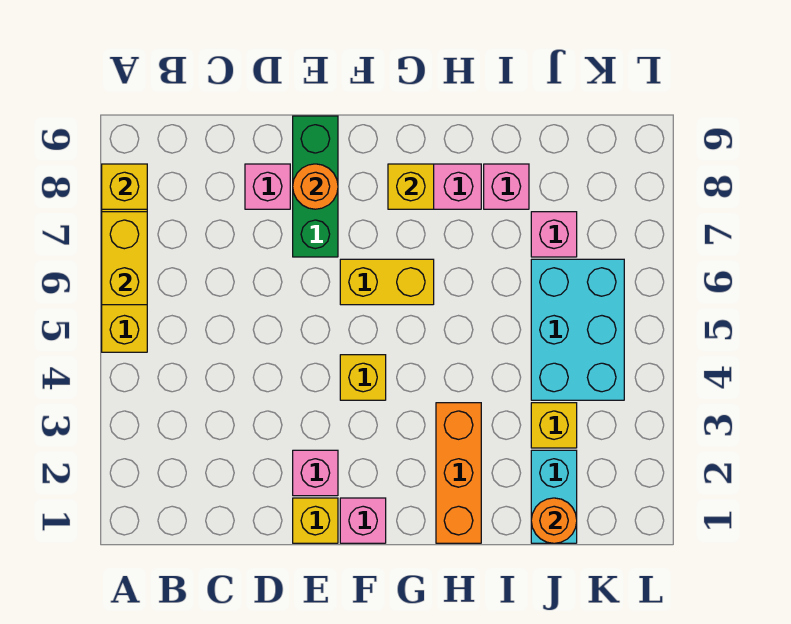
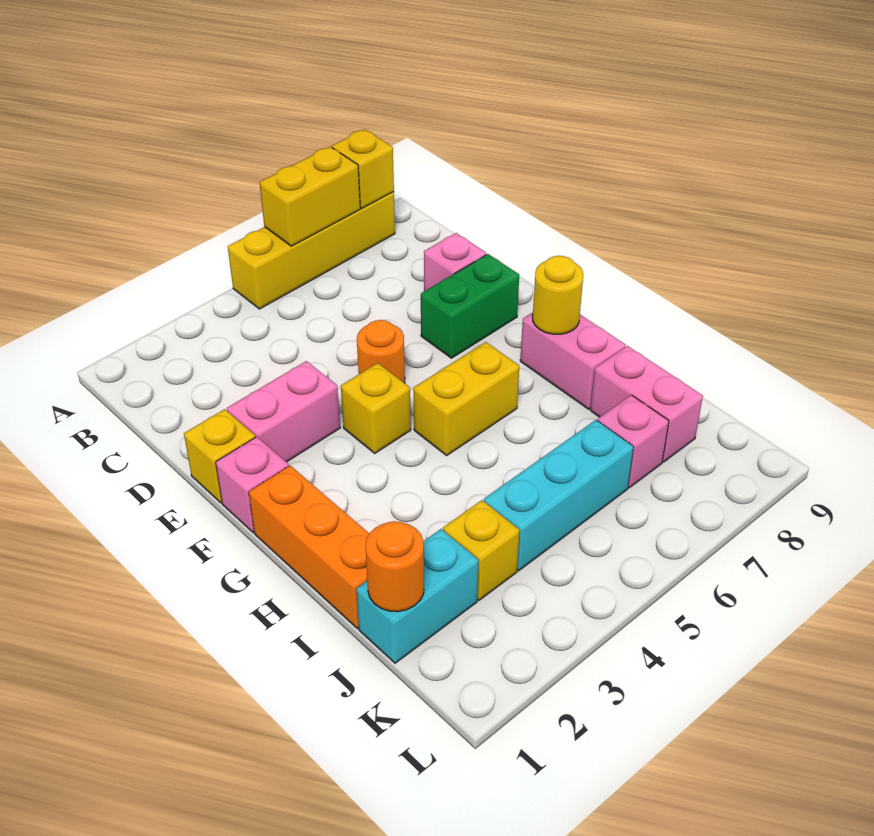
pink brick E2 level 1 -> pink brick E2:E3 level 1
green brick E7:E9 level 1 -> green brick E7:E8 level 1
orange round brick E8 level 2 -> orange round brick E5 level 1
yellow brick F6:G6 level 1 -> yellow brick G5:G6 level 1
yellow brick G8 level 2 -> yellow round brick G8 level 2
orange brick H1:H3 level 1 -> orange brick G1:I1 level 1
pink brick I8 level 1 -> pink brick I8:J8 level 1
cyan brick J4:K6 level 1 -> cyan brick J4:J6 level 1

